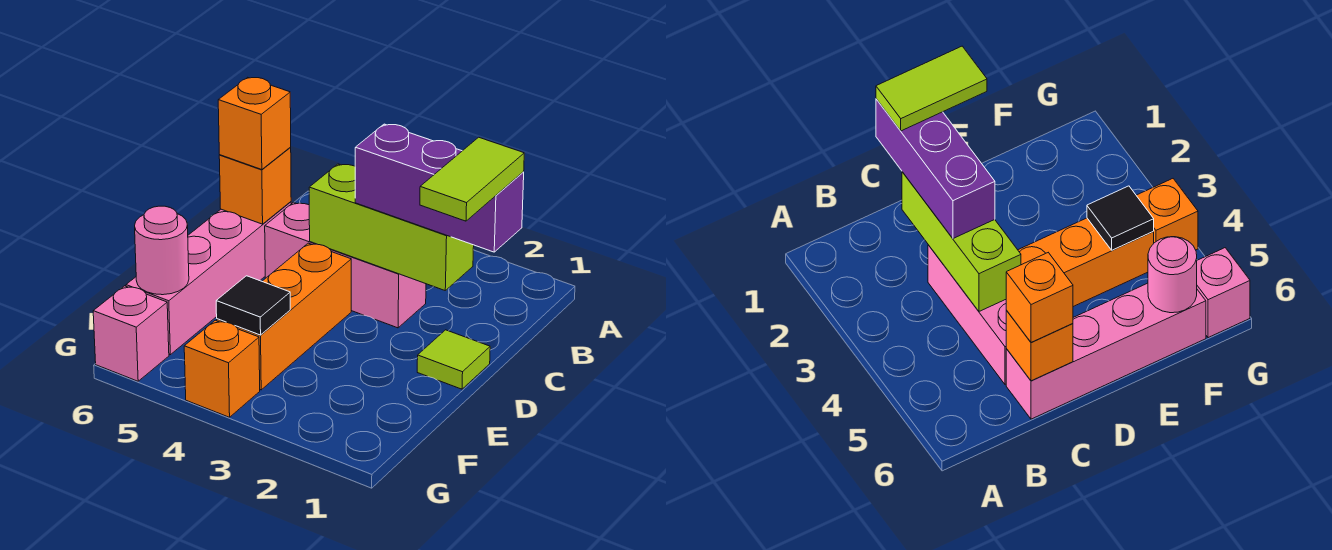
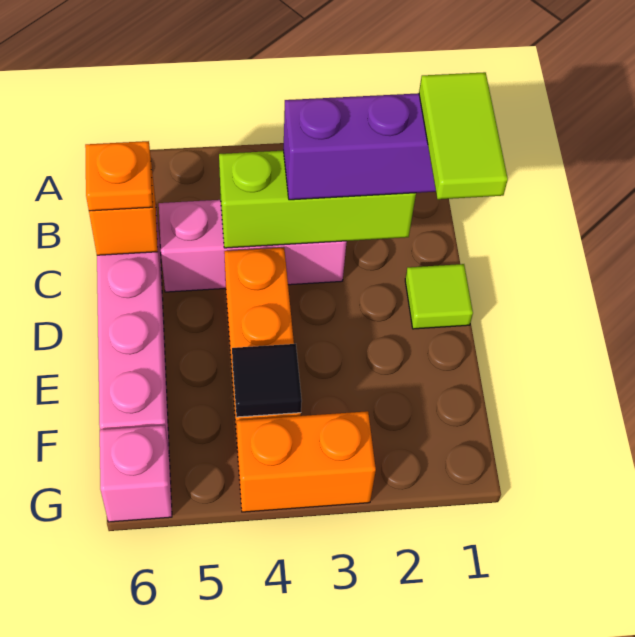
orange brick C6 level 3 -> orange plate C6 level 3
pink round brick F6 level 2 -> none
orange brick G4 level 1 -> orange brick G3:G4 level 1

